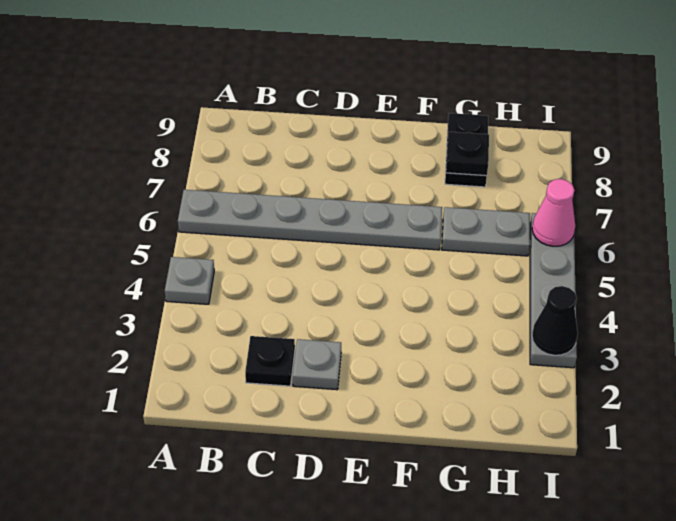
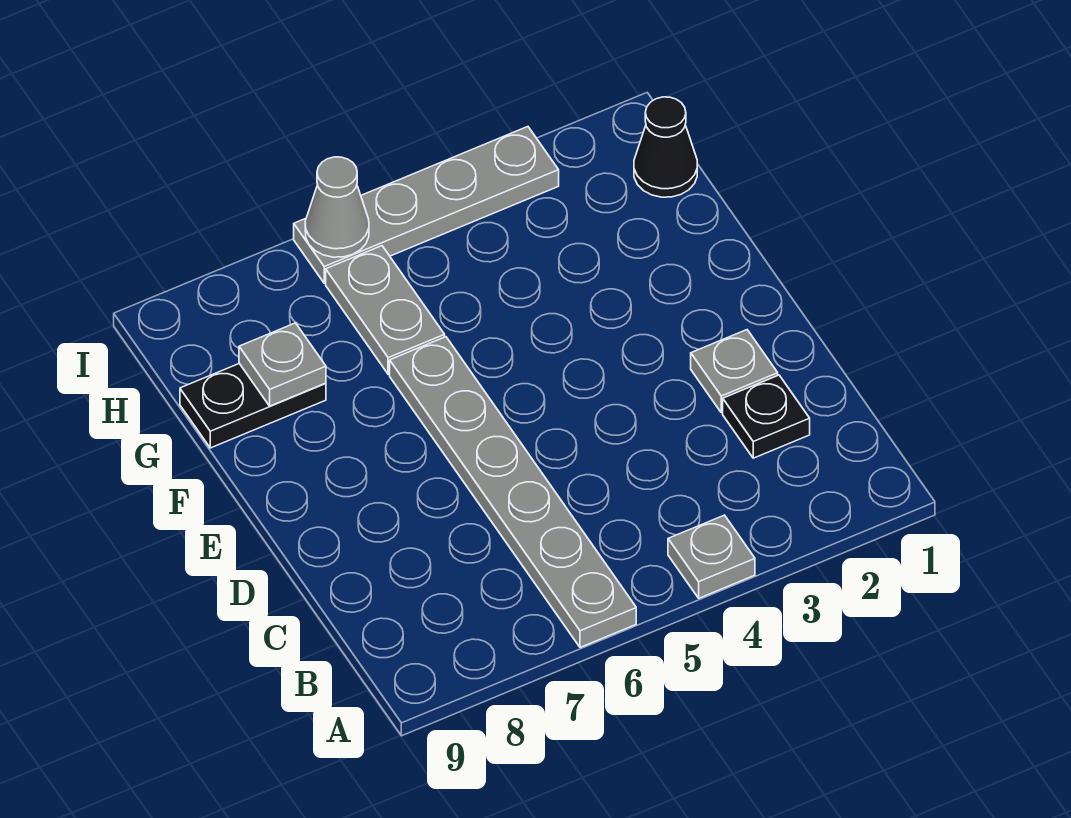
black plate G8 level 2 -> grey plate G8 level 2
black cone I3 level 2 -> black cone H1 level 1
pink cone I6 level 2 -> grey cone I6 level 2

